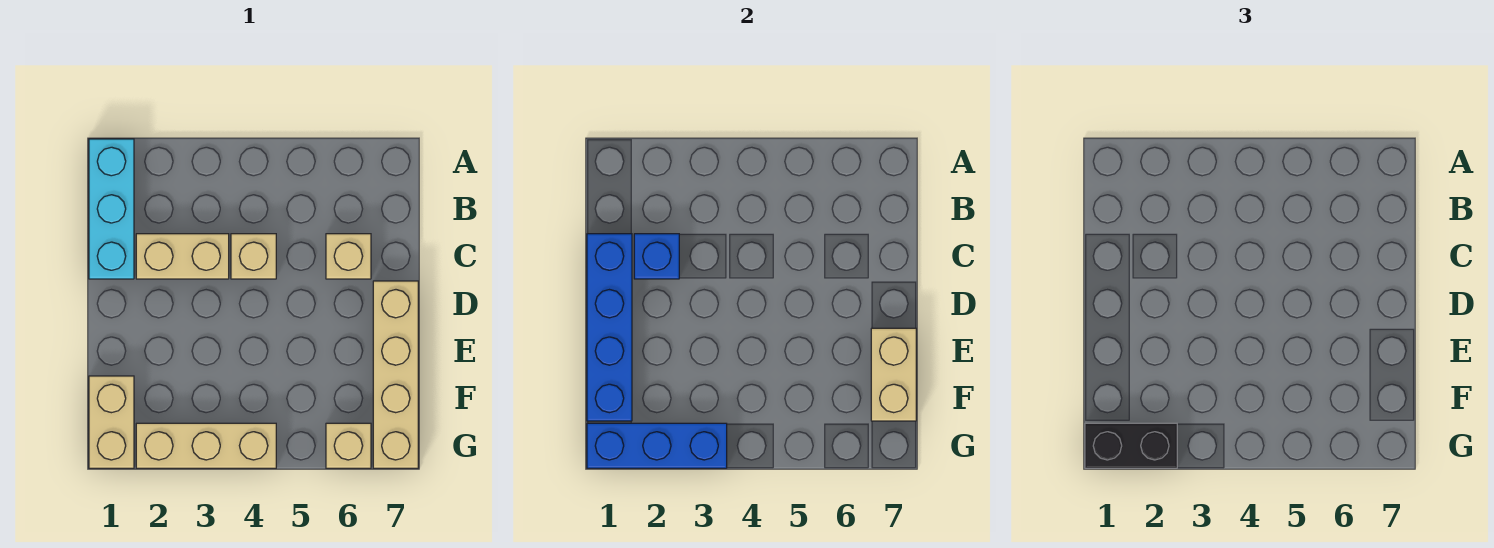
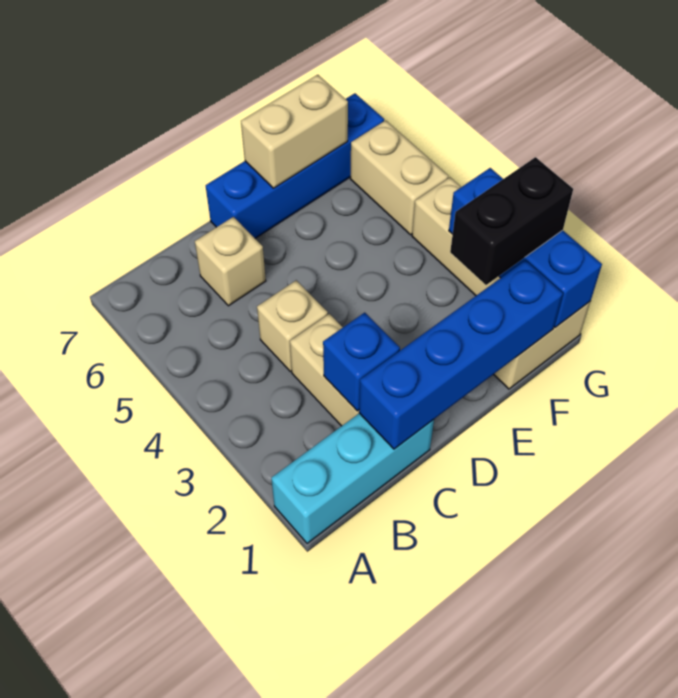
tan brick D7:G7 level 1 -> blue brick D7:G7 level 1
black brick G1:G2 level 3 -> black brick F2:G2 level 3
tan brick G6 level 1 -> tan brick G5:G6 level 1

